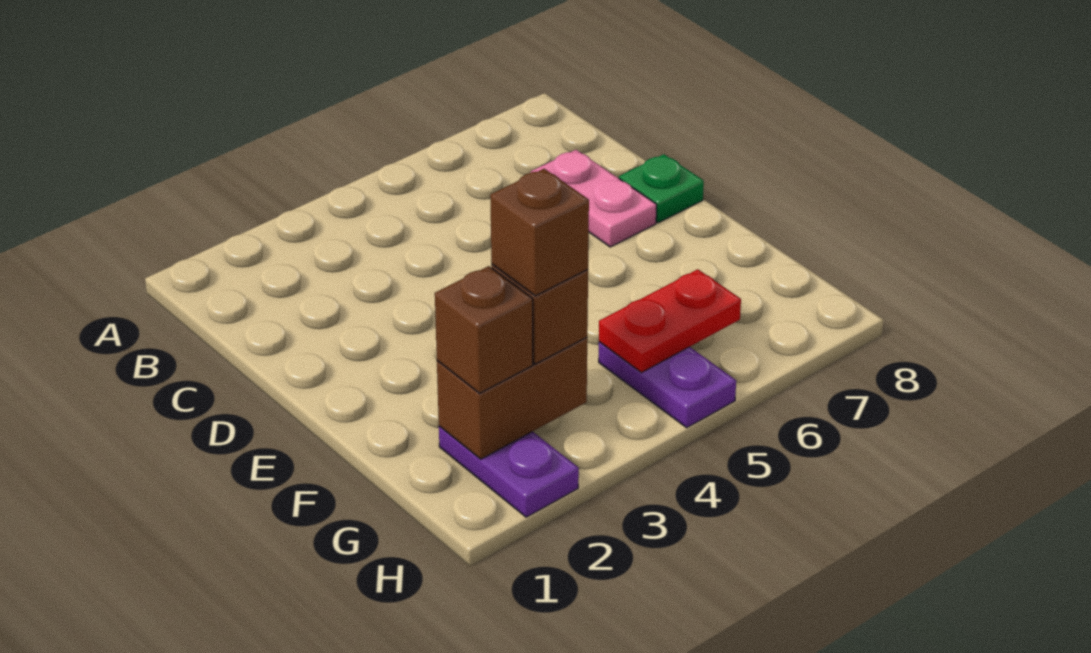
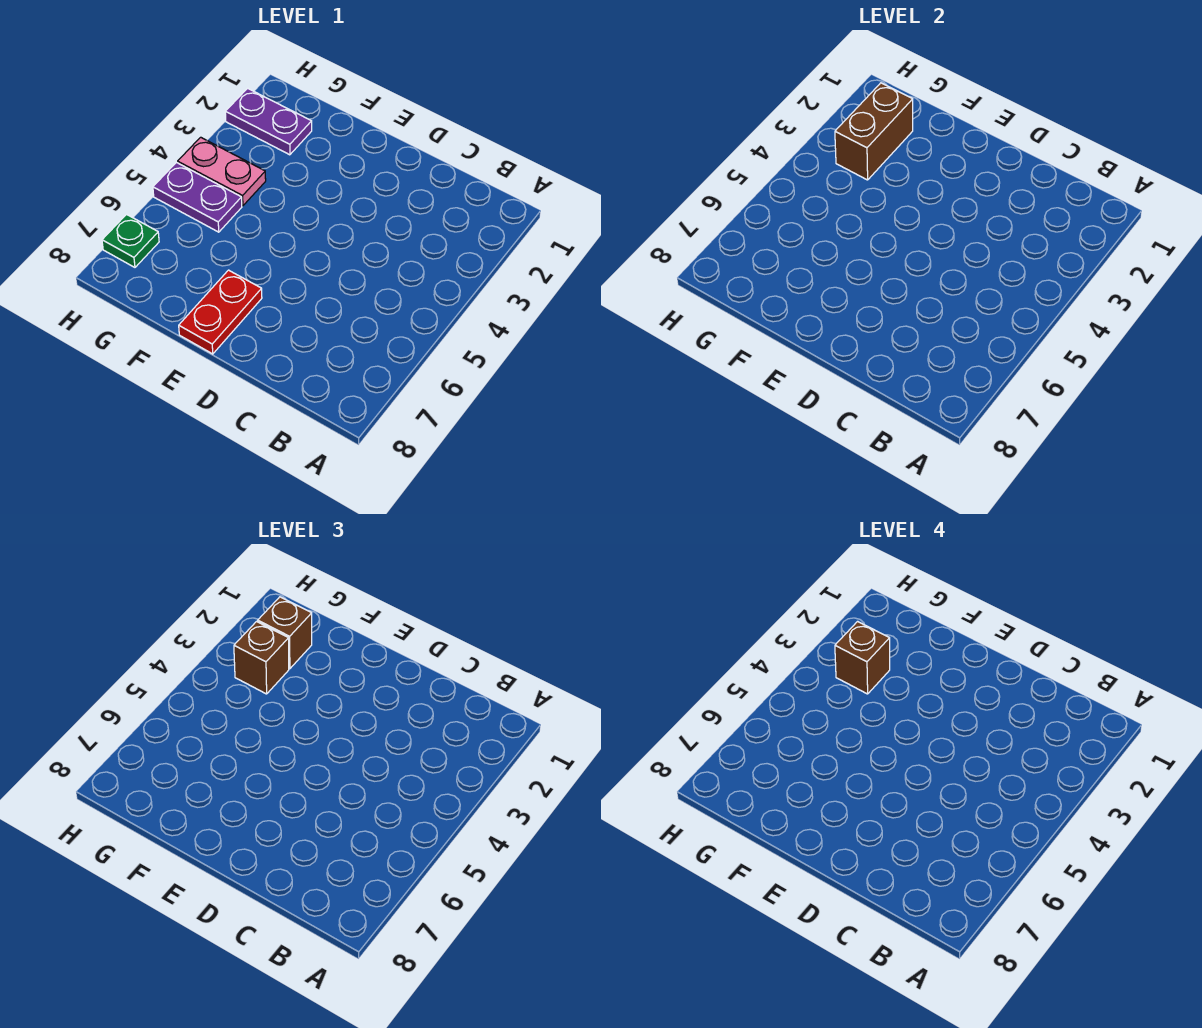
pink plate C7:D7 level 1 -> pink plate G4:H4 level 1
green plate D8 level 1 -> green plate H7 level 1
red plate G5:G6 level 2 -> red plate E7:E8 level 1

